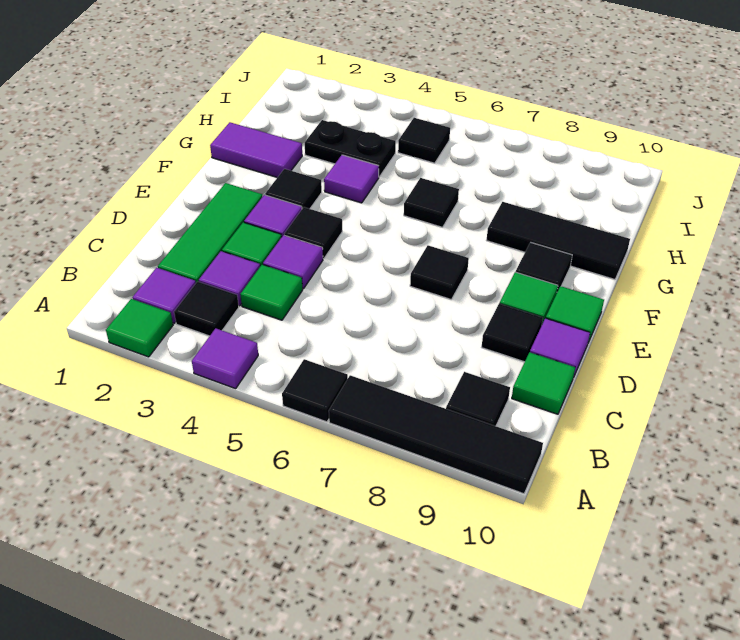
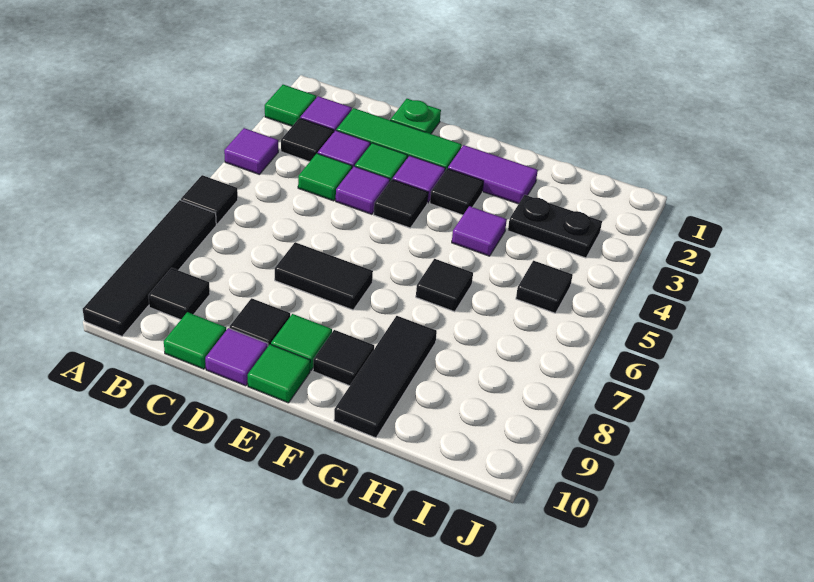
none -> green plate D1 level 1
black tile E7 level 1 -> black tile D7:E7 level 1
purple tile G1:G2 level 1 -> purple tile F2:G2 level 1
black plate H3:H4 level 1 -> black plate H3:I3 level 1

